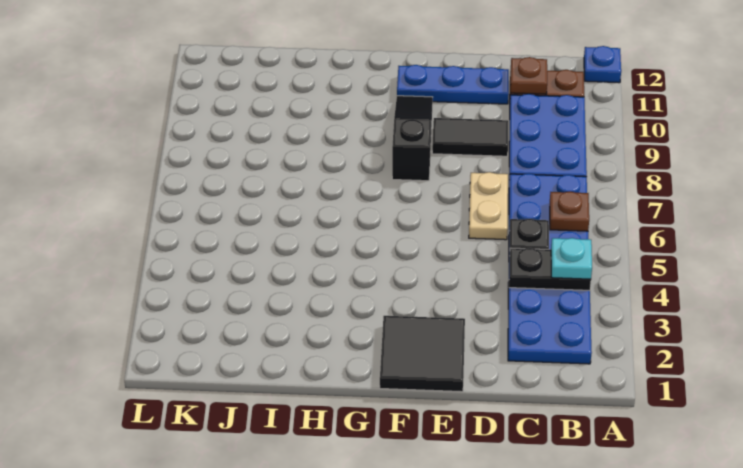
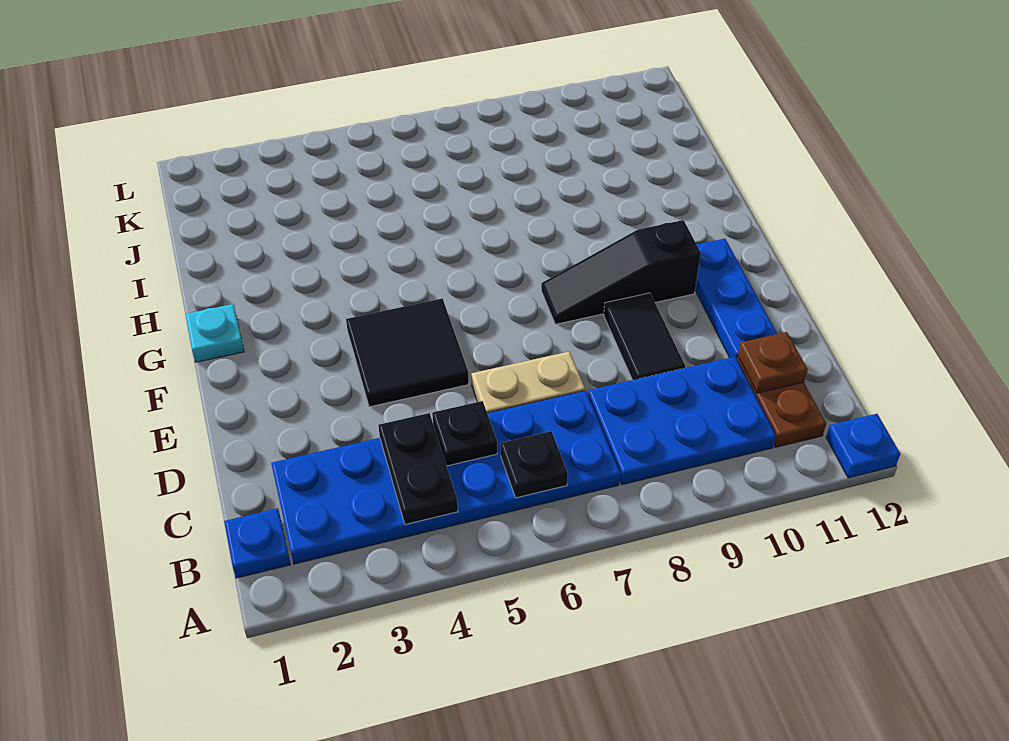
none -> blue plate B1 level 1
cyan plate B4 level 3 -> cyan plate G1 level 1
brown plate B6 level 2 -> black plate B6 level 2
black tile E1:F2 level 1 -> black tile E4:F5 level 1
black slope F8:F10 level 1 top 8 -> black slope F8:F10 level 1 top 10

